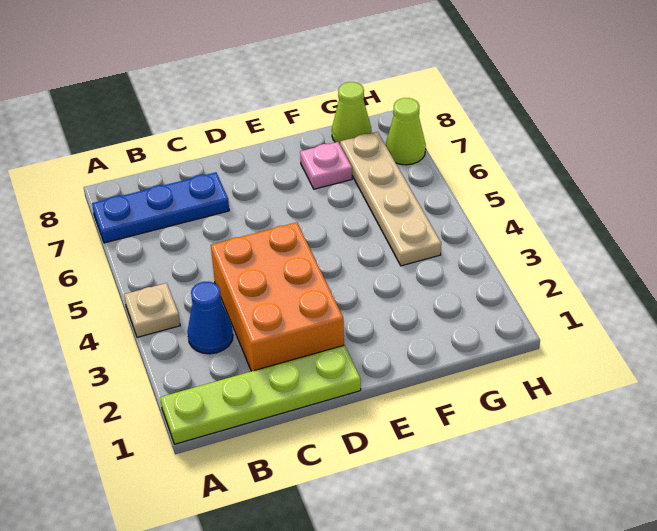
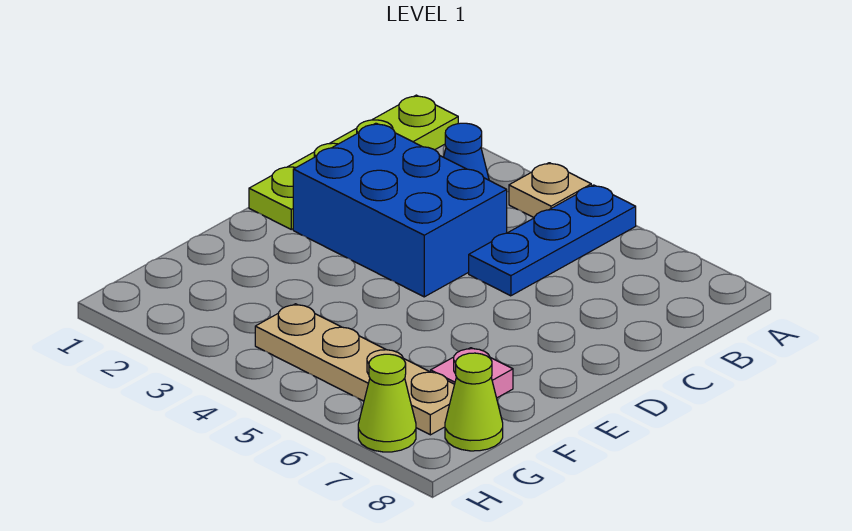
blue plate A7:C7 level 1 -> blue plate A5:C5 level 1
orange brick C2:D4 level 1 -> blue brick C2:D4 level 1

